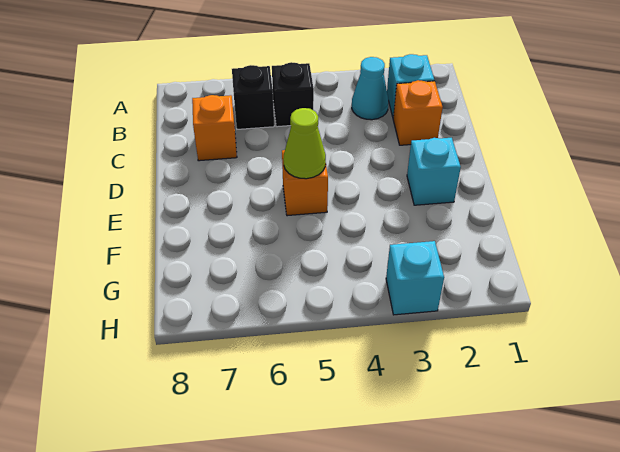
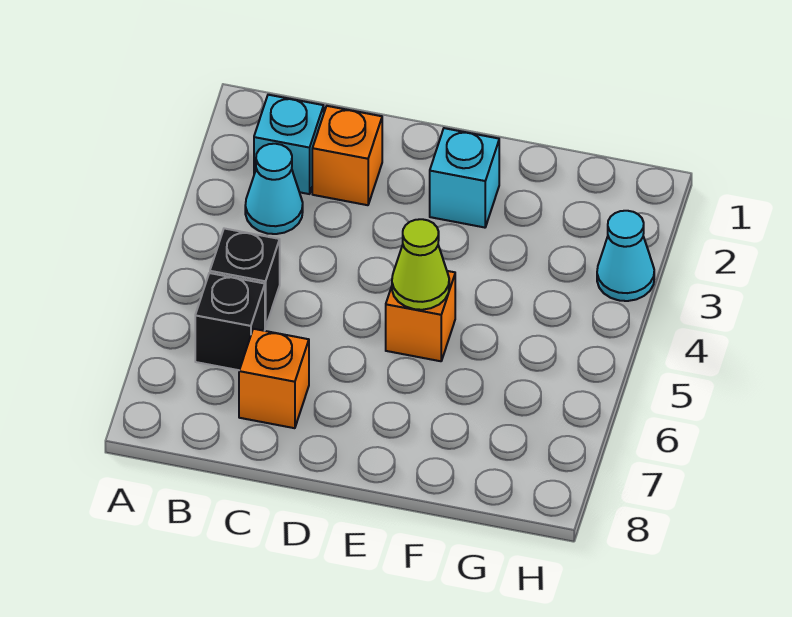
cyan brick H3 level 1 -> cyan cone H3 level 1

